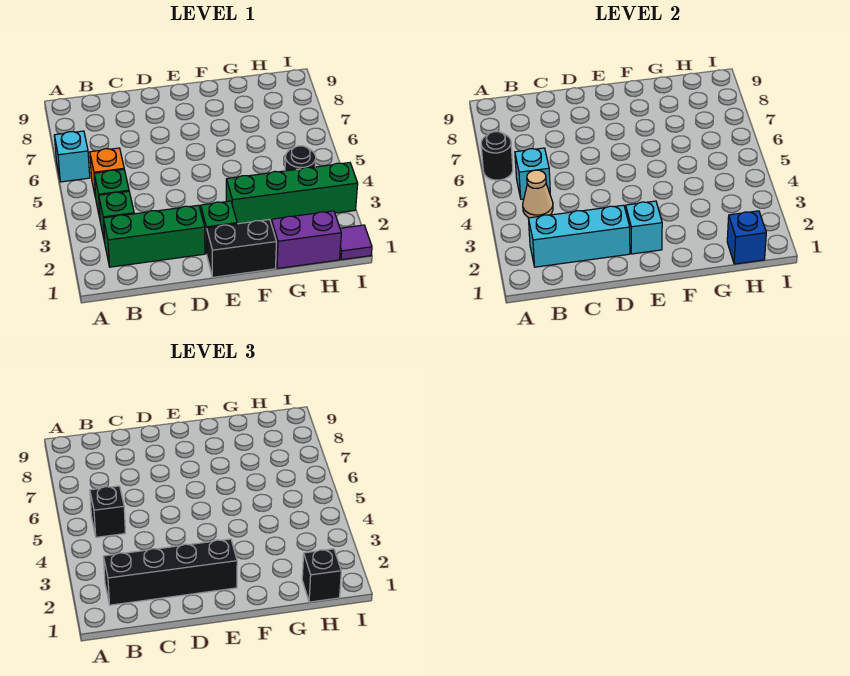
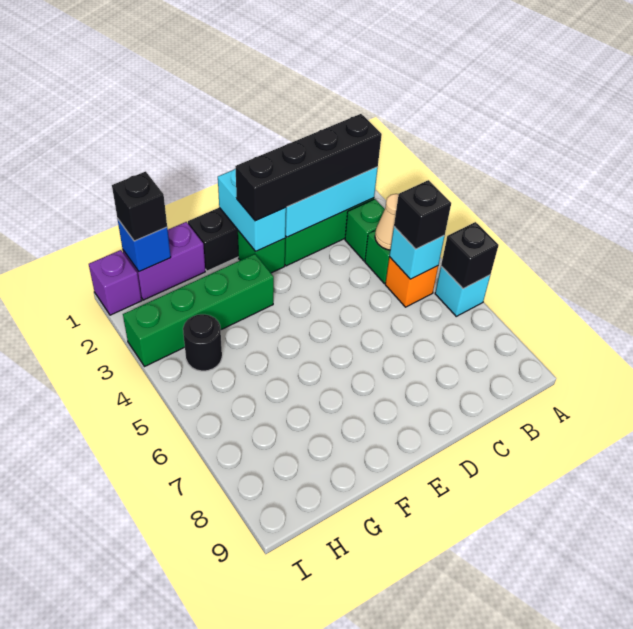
black round brick A6 level 2 -> black brick A6 level 2
cyan brick E2 level 2 -> cyan brick E1:E2 level 2
purple tile I1 level 1 -> purple brick I1 level 1

